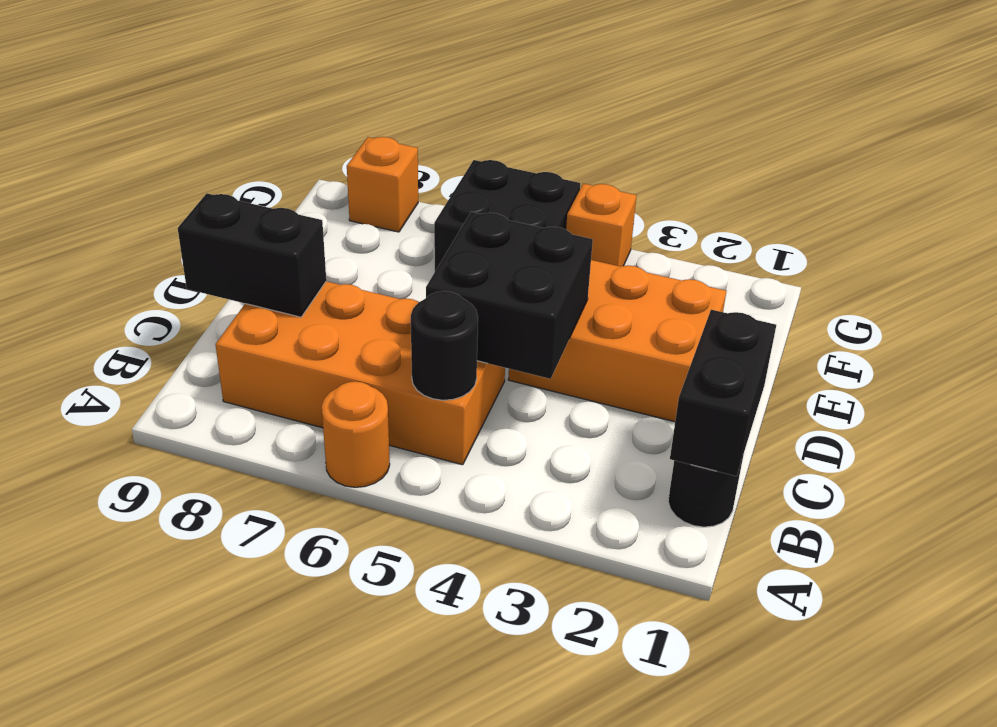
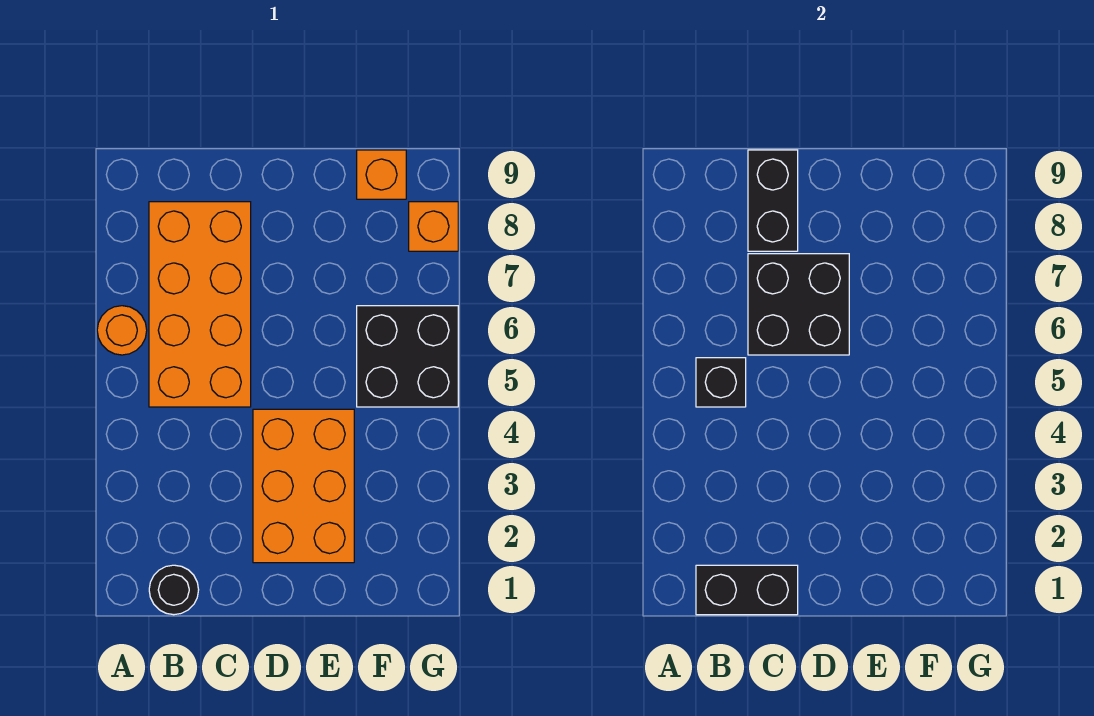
black round brick B5 level 2 -> black brick B5 level 2
black brick C4:D5 level 2 -> black brick C6:D7 level 2
orange brick G4 level 1 -> orange brick F9 level 1

